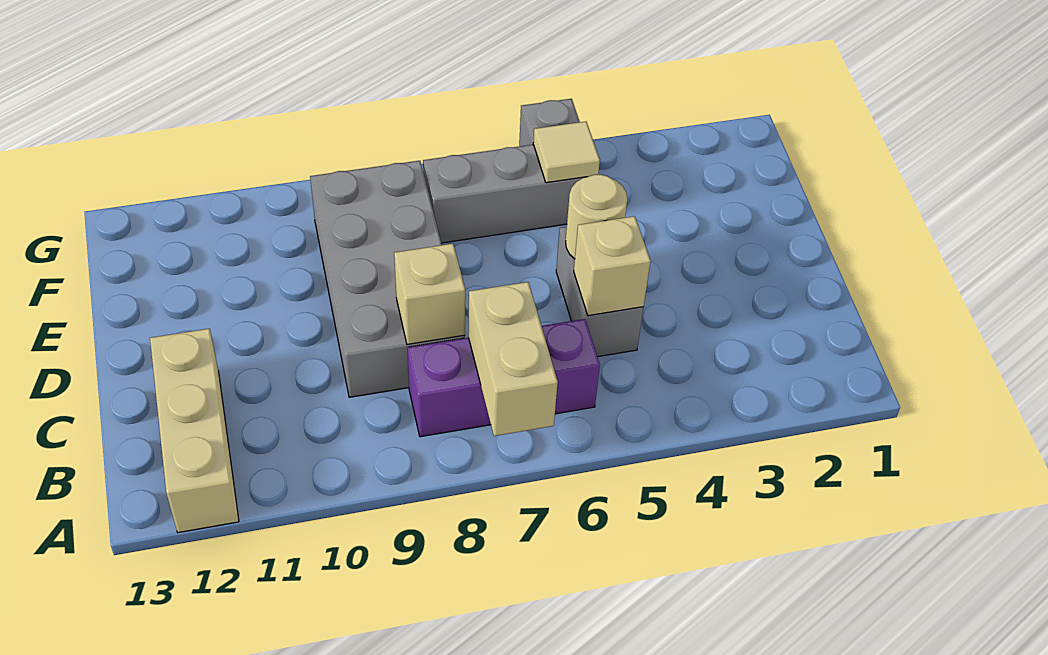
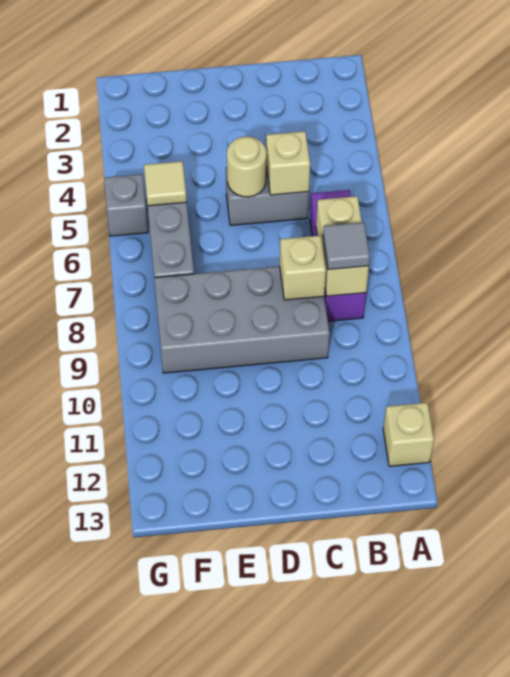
tan brick A7:B7 level 2 -> tan brick B7:B8 level 2
tan brick A12:C12 level 1 -> tan brick A12 level 1
none -> grey tile B8 level 3

